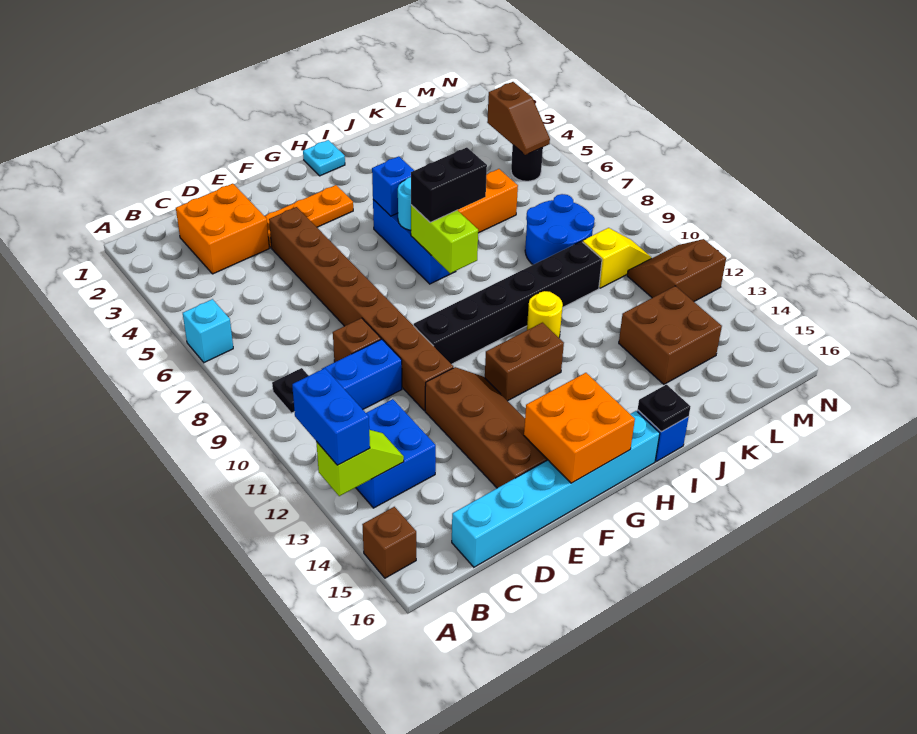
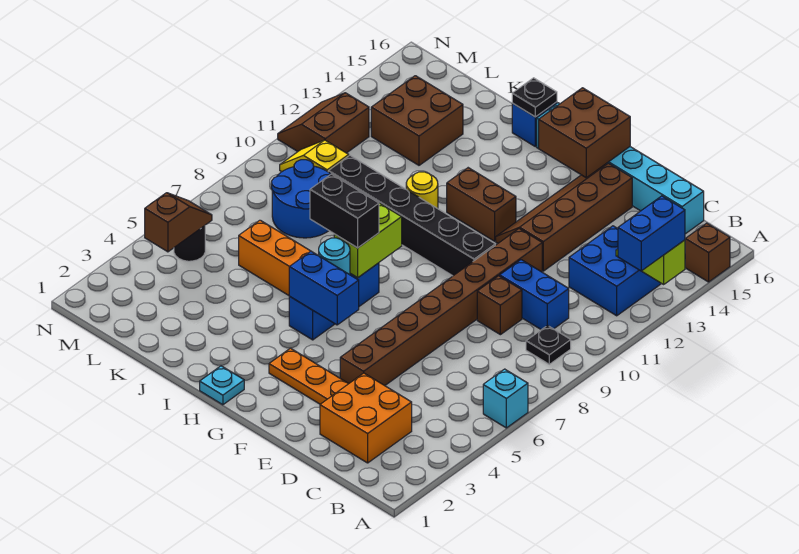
orange brick F15:G16 level 2 -> brown brick F15:G16 level 2
blue brick H5 level 2 -> blue brick G5:H5 level 2
brown slope M11:N12 level 1 top 12 -> brown slope M11:N12 level 1 top M

